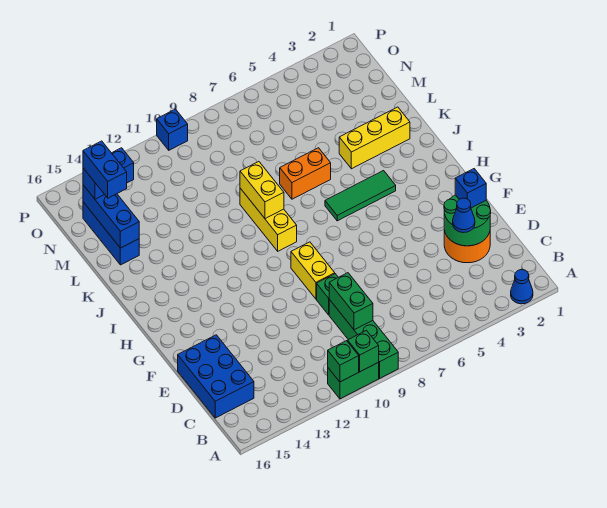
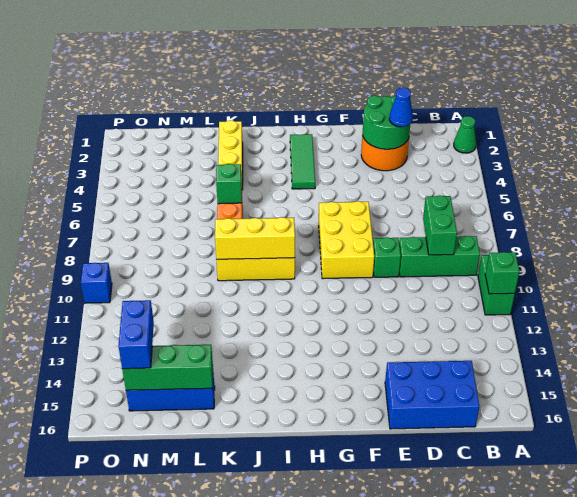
blue cone A2 level 1 -> green cone A2 level 1
green brick A9:D9 level 1 -> green brick B9:D9 level 1
green brick A10 level 2 -> green brick K6 level 2
green brick C9:D9 level 2 -> green brick C8:C9 level 2
blue brick E2 level 3 -> none
yellow brick F9:G9 level 1 -> yellow brick F7:G9 level 1
green tile I4:I6 level 1 -> green tile H2:H4 level 1
yellow brick J9:K9 level 2 -> yellow brick I9:K9 level 2
blue brick L15:N15 level 2 -> green brick L15:N15 level 2
blue brick M15:N15 level 4 -> none

